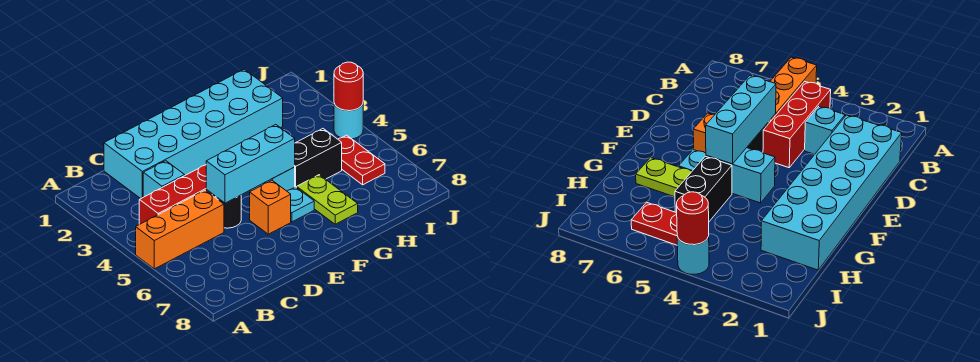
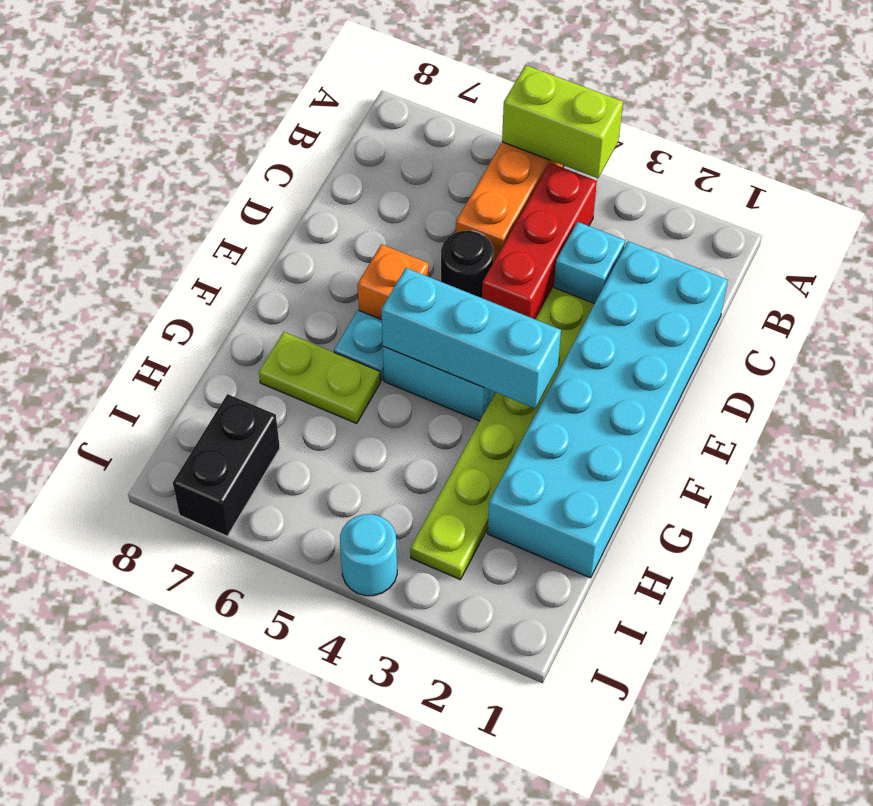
none -> lime brick A4:A5 level 2
none -> lime plate D3:I3 level 1
cyan brick D5:F5 level 2 -> cyan brick F3:F5 level 2
black brick G5:H5 level 1 -> black brick I7:J7 level 1
red plate I5:I6 level 1 -> none
red round brick J4 level 2 -> none

